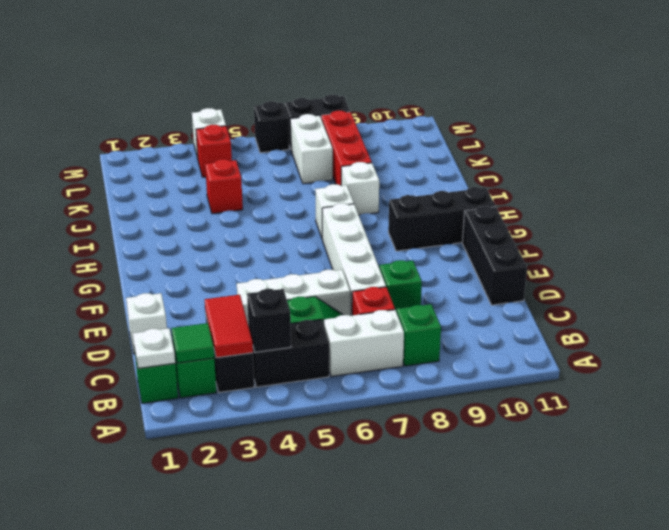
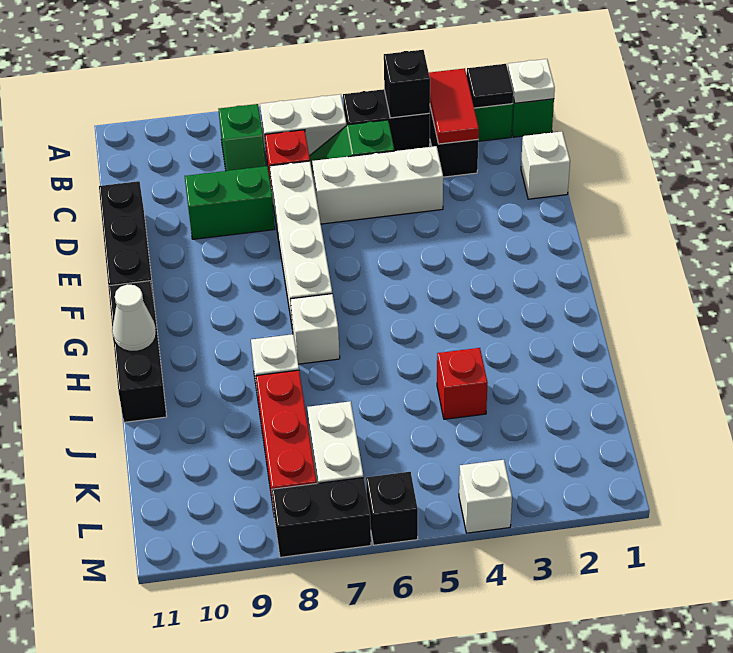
green tile B2 level 2 -> black tile B2 level 2
green brick D8 level 1 -> green brick D8:D9 level 1
black brick G9:G11 level 1 -> black brick G11:I11 level 1
none -> white cone H11 level 2
red brick L4 level 1 -> none

